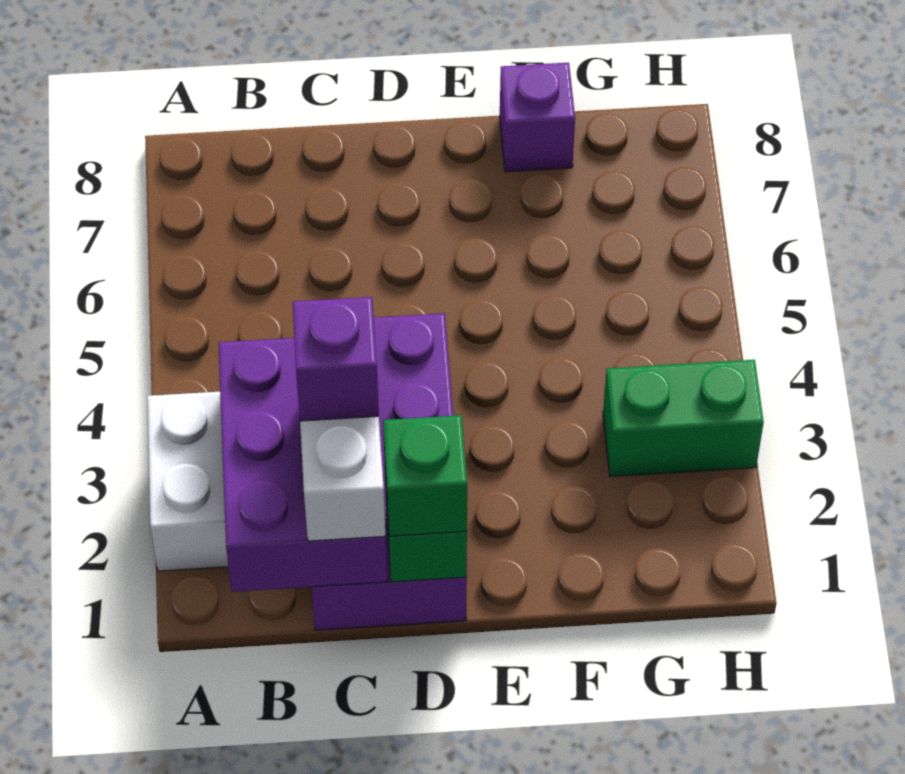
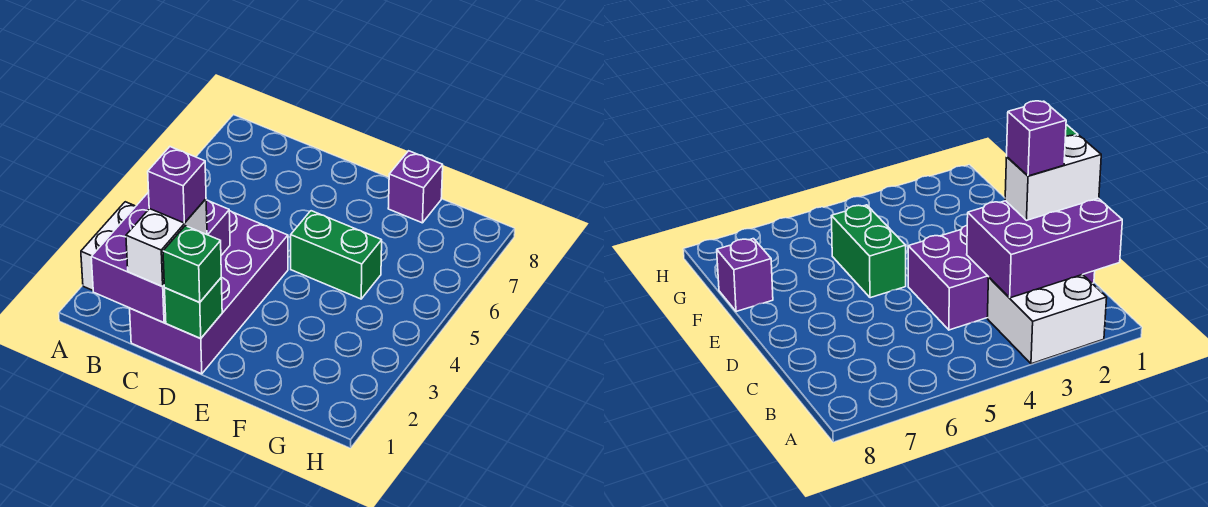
green brick G3:H3 level 1 -> green brick E5:F5 level 1

